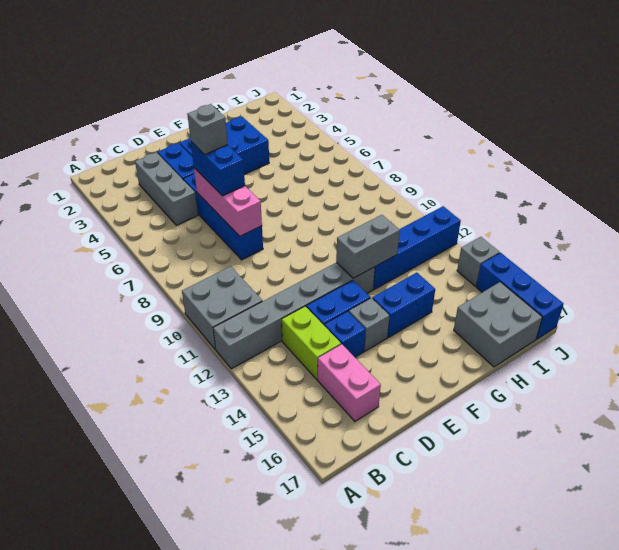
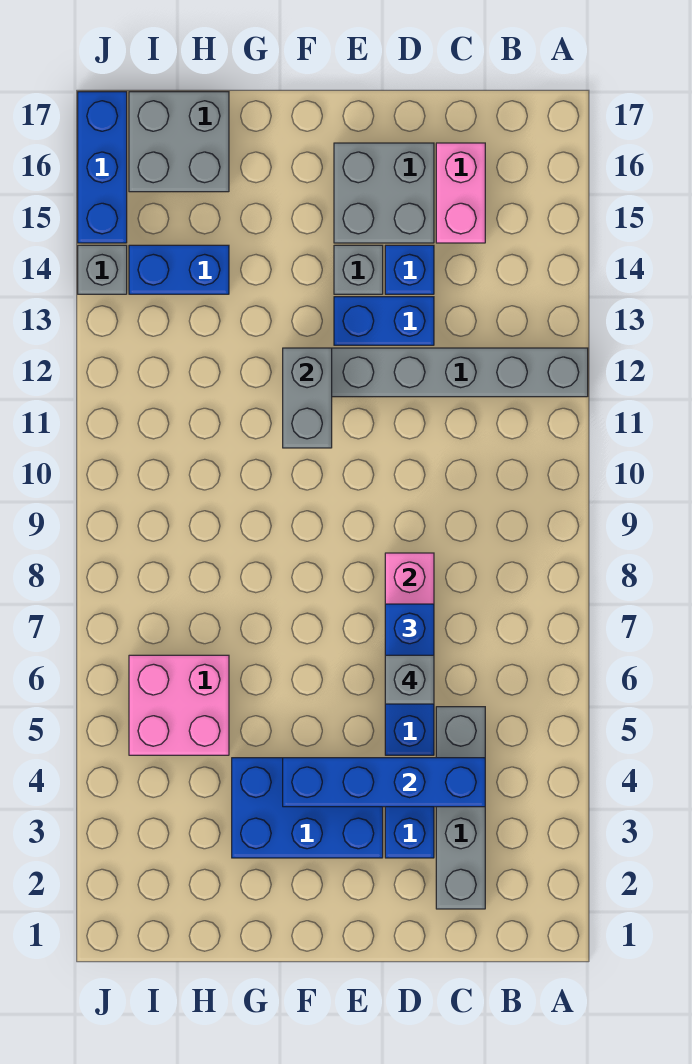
grey brick A10:B11 level 1 -> grey brick D15:E16 level 1
grey brick C3:C5 level 1 -> grey brick C2:C5 level 1
lime brick C13:C14 level 1 -> none
grey brick F12:G12 level 2 -> grey brick F11:F12 level 2
blue brick F14:G14 level 1 -> blue brick H14:I14 level 1
blue brick G12:J12 level 1 -> blue brick C4:F4 level 2
none -> pink brick H5:I6 level 1

